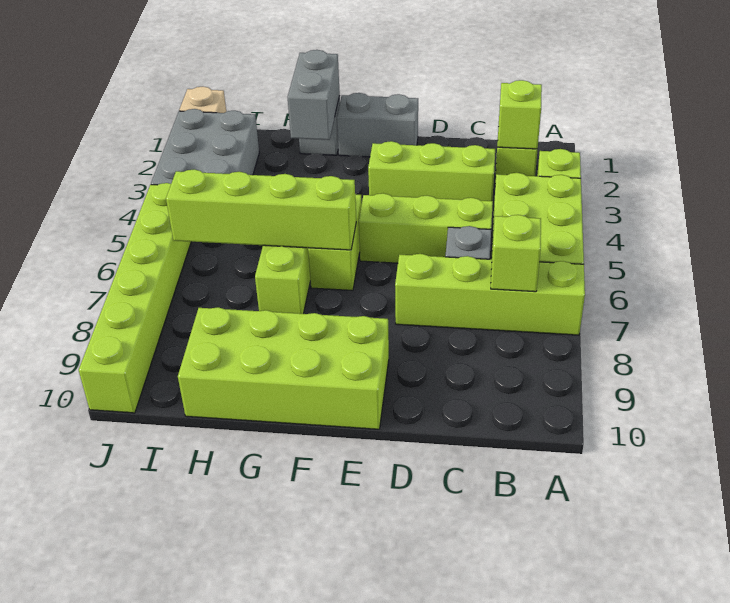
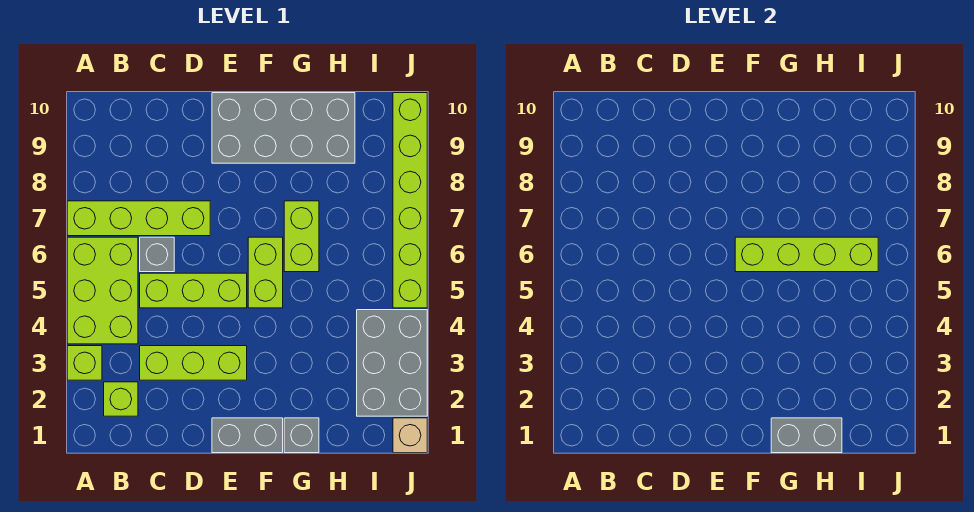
lime brick B2 level 2 -> none
lime brick B7 level 2 -> none
lime brick E9:H10 level 1 -> grey brick E9:H10 level 1
grey brick G1:G2 level 2 -> grey brick G1:H1 level 2

